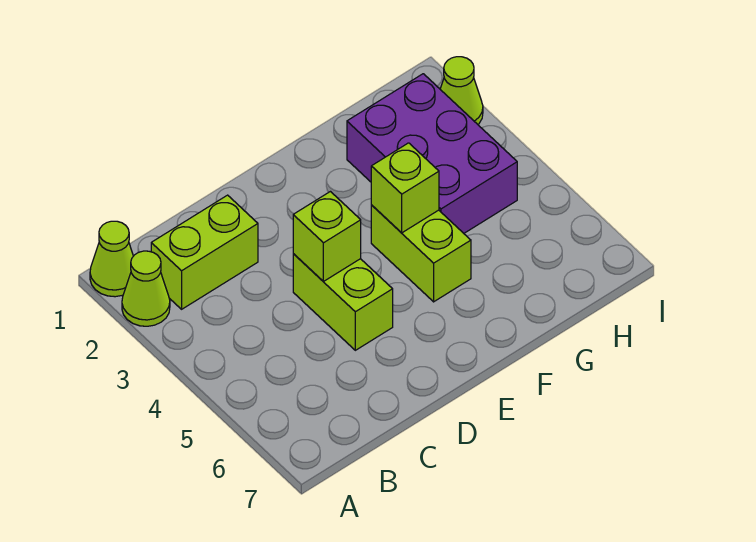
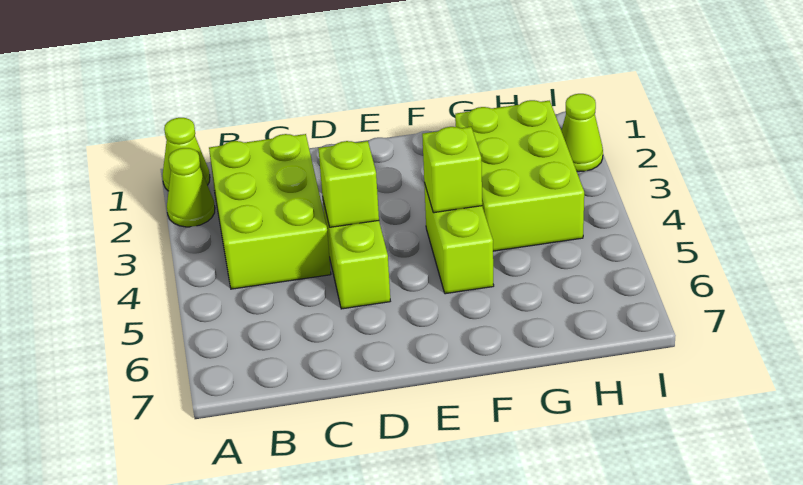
lime brick B2:C2 level 1 -> lime brick B2:C4 level 1
purple brick G2:H4 level 1 -> lime brick G2:H4 level 1

